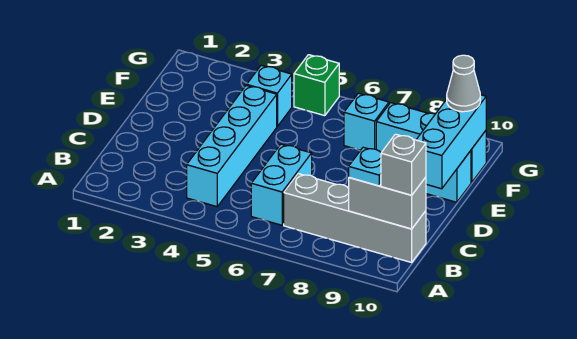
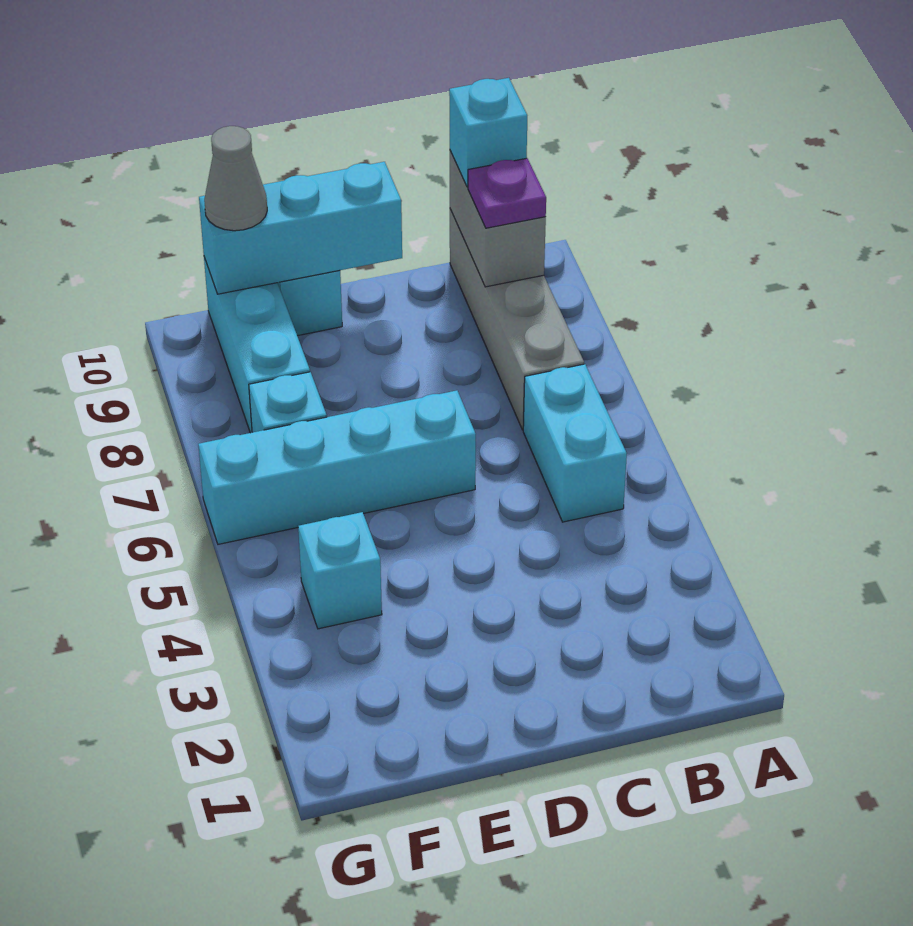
cyan brick B4:E4 level 1 -> cyan brick D6:G6 level 1
cyan brick B6:C6 level 1 -> cyan brick B5:B6 level 1
cyan plate B9 level 3 -> purple plate B9 level 3
grey brick B10 level 3 -> cyan brick B10 level 3
green brick G5 level 1 -> none

